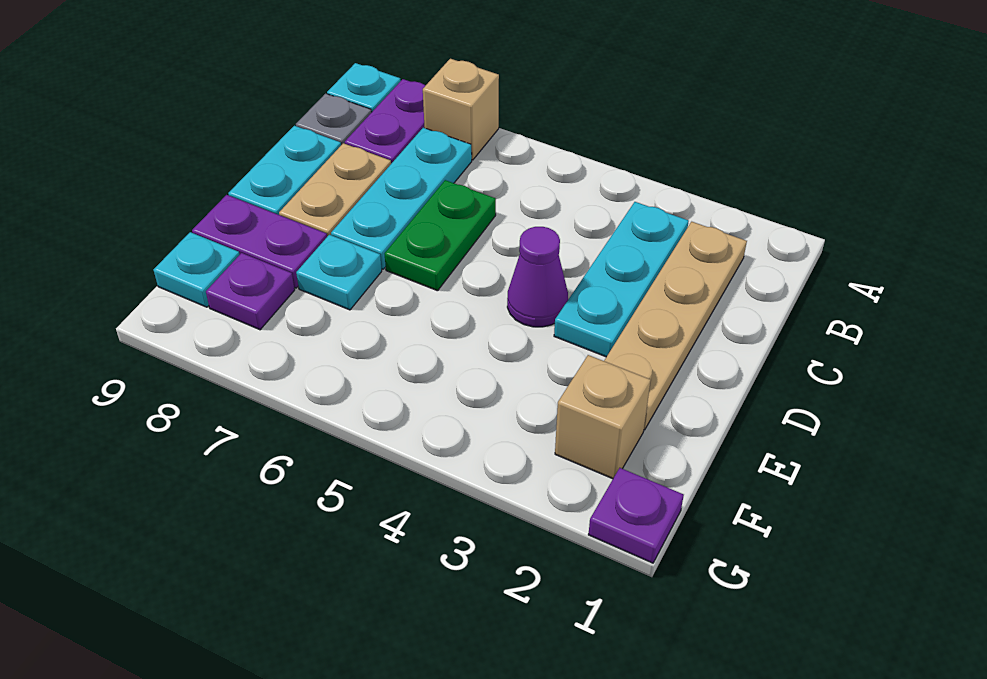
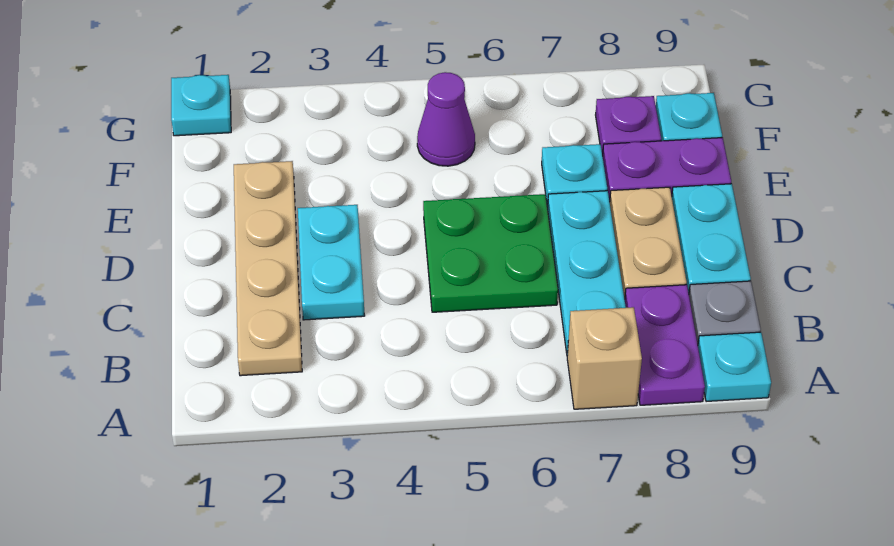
cyan plate B3:D3 level 1 -> cyan plate C3:D3 level 1
green plate C6:D6 level 1 -> green plate C5:D6 level 1
purple cone D4 level 1 -> purple cone F5 level 1
tan brick F2 level 1 -> none
purple plate G1 level 1 -> cyan plate G1 level 1

